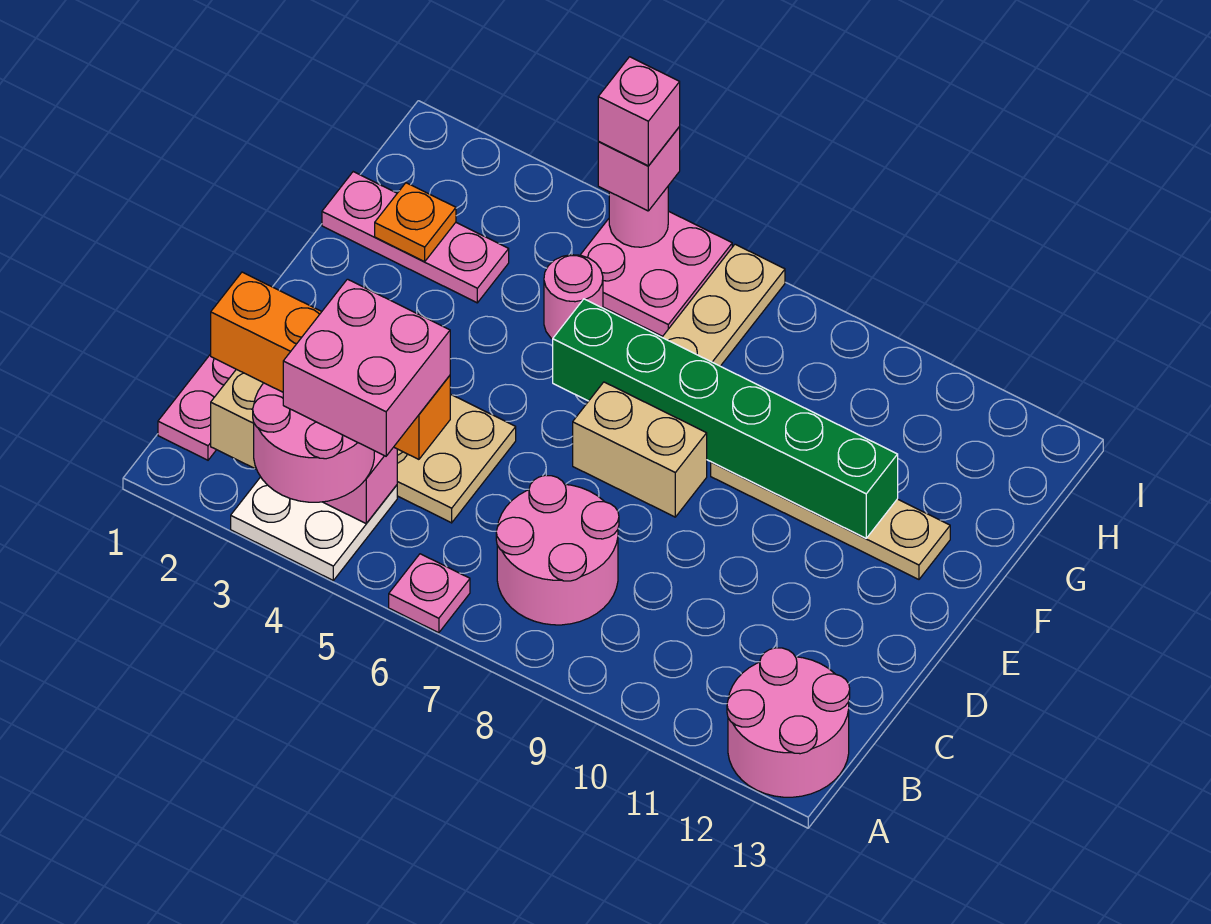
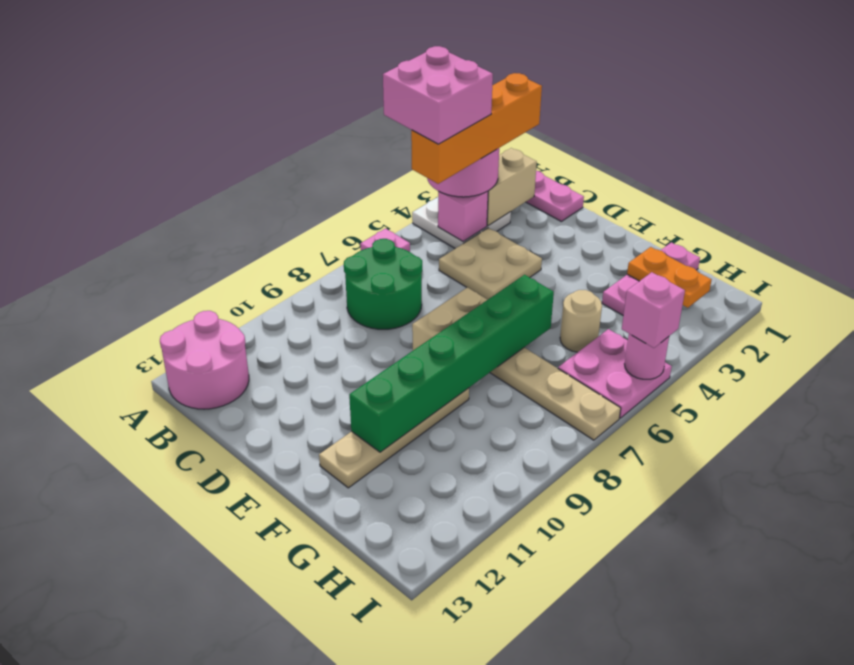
pink round brick B7:C8 level 1 -> green round brick B7:C8 level 1
orange plate G2 level 2 -> orange plate G2:H2 level 2
pink round brick G5 level 1 -> tan round brick G5 level 1
pink brick I5 level 4 -> none

